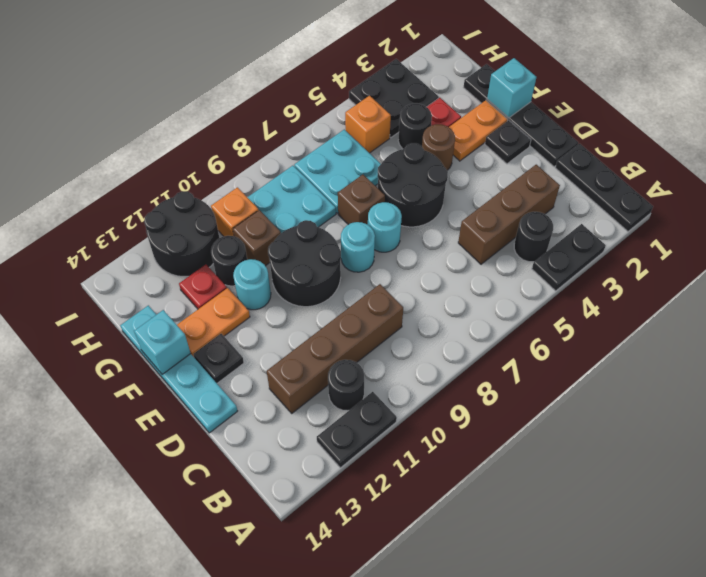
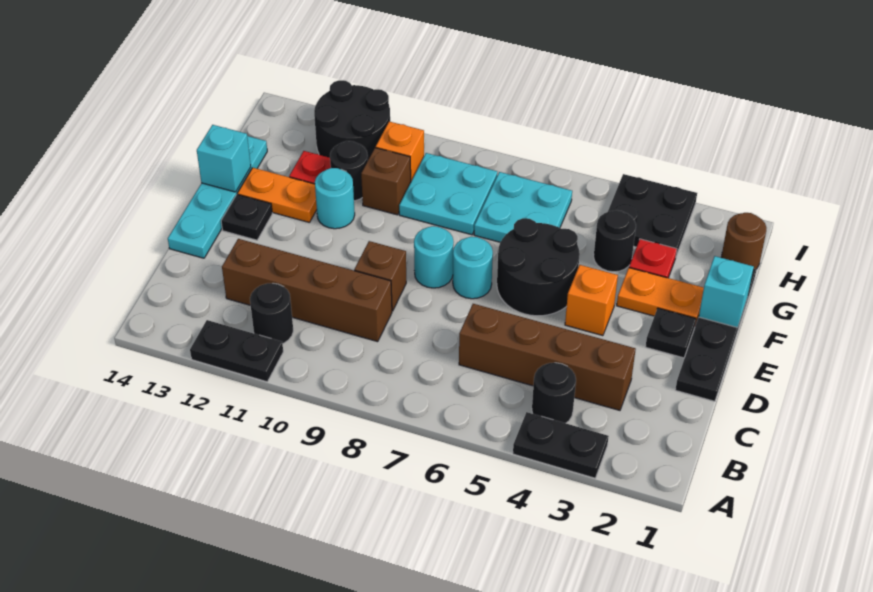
black plate A1:C1 level 1 -> none
brown brick C3:C5 level 1 -> brown brick C3:C6 level 1
black round brick E9:F10 level 1 -> none
brown round brick F4 level 1 -> brown round brick H1 level 1
brown brick F7 level 1 -> brown brick D9 level 1
orange brick H5 level 1 -> orange brick E4 level 1

